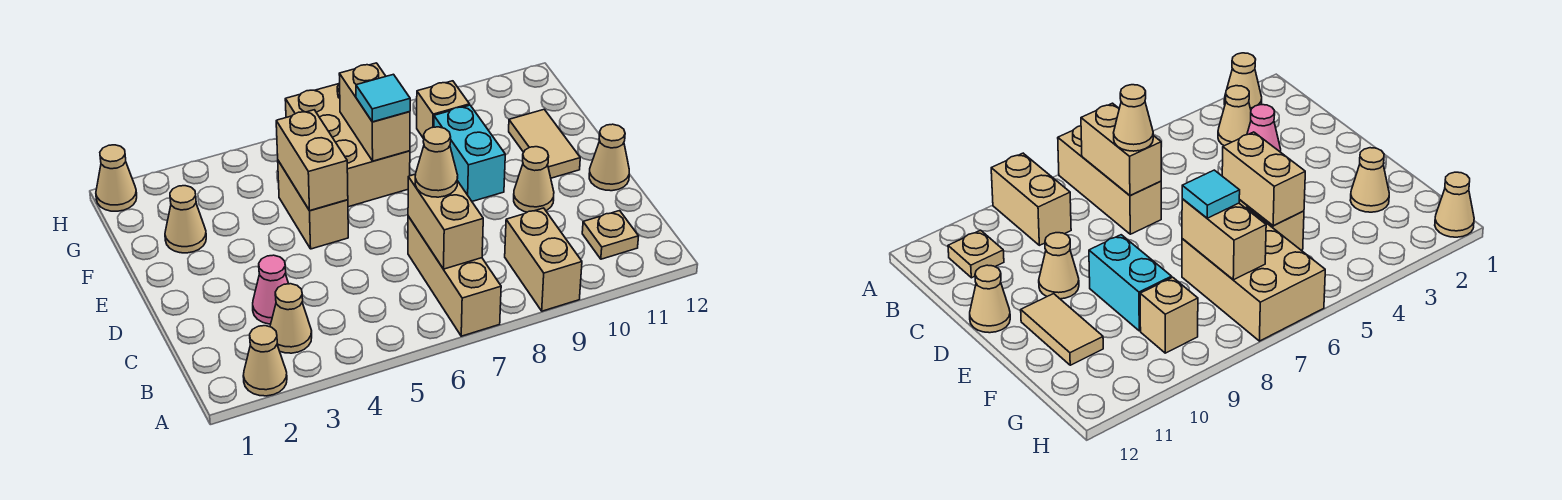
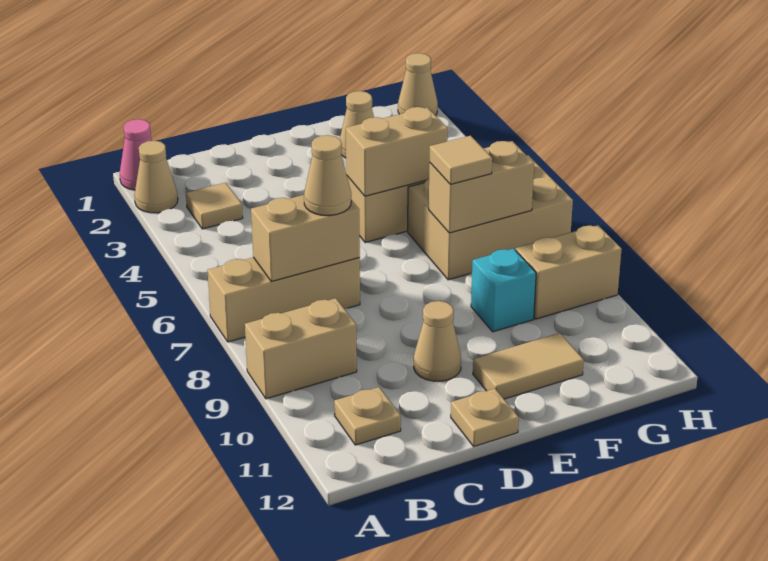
tan cone B3 level 1 -> tan tile B3 level 1
pink cone C3 level 1 -> pink cone A1 level 1
tan cone D12 level 1 -> tan plate D12 level 1
cyan brick E9:F9 level 1 -> cyan brick F9 level 1
cyan tile F7 level 3 -> tan tile F7 level 3
tan brick G9 level 1 -> tan brick G9:H9 level 1

